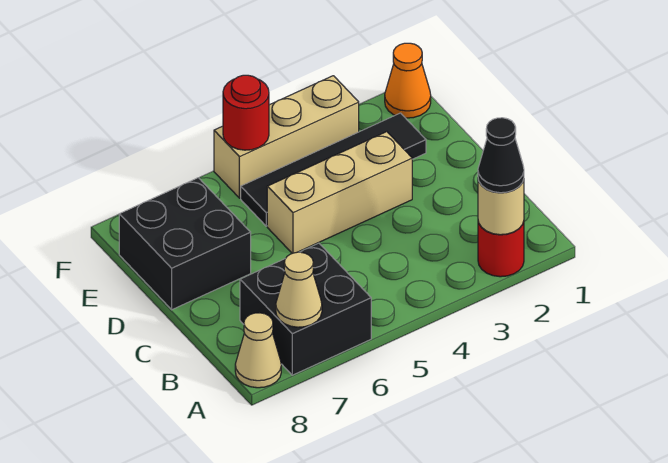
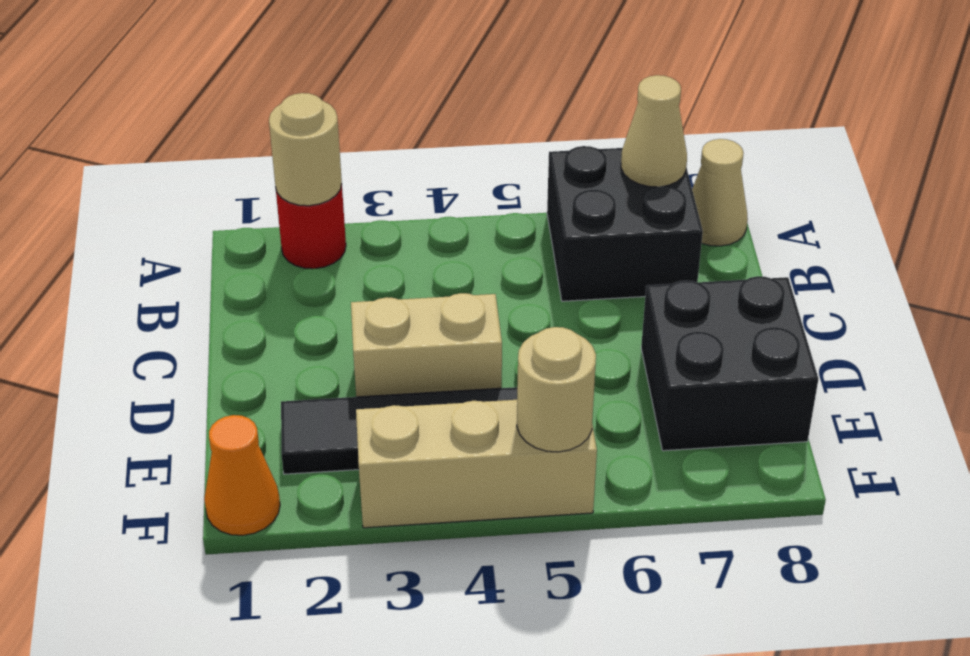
black cone A2 level 3 -> none
tan brick D3:D5 level 1 -> tan brick D3:D4 level 1
red round brick F5 level 2 -> tan round brick F5 level 2

